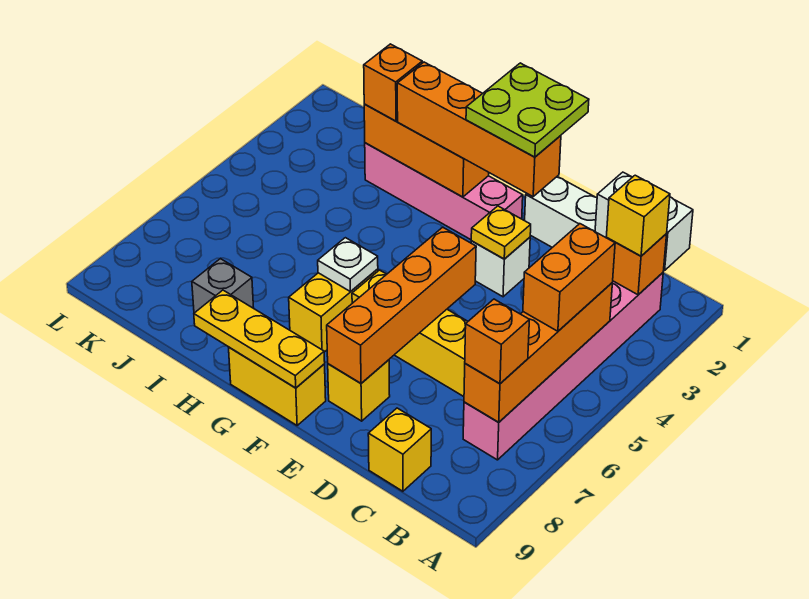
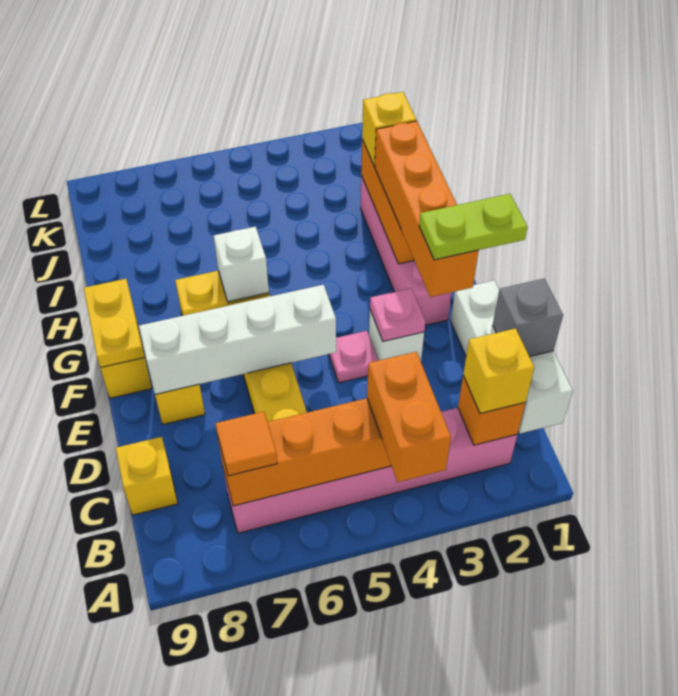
orange brick B4:B5 level 3 -> orange brick A4:B4 level 3
orange brick B7 level 3 -> orange tile B7 level 3
lime plate E1:F2 level 4 -> lime plate E1:E2 level 4
yellow plate E3 level 2 -> pink plate E3 level 2
none -> pink plate E4 level 1
orange brick E5:E8 level 2 -> white brick E5:E8 level 2
yellow plate F9:H9 level 2 -> yellow plate F9:G9 level 2
white plate G6 level 2 -> white brick G6 level 2
orange brick I2 level 3 -> yellow brick I2 level 3
grey brick I8 level 1 -> grey brick C1 level 3

